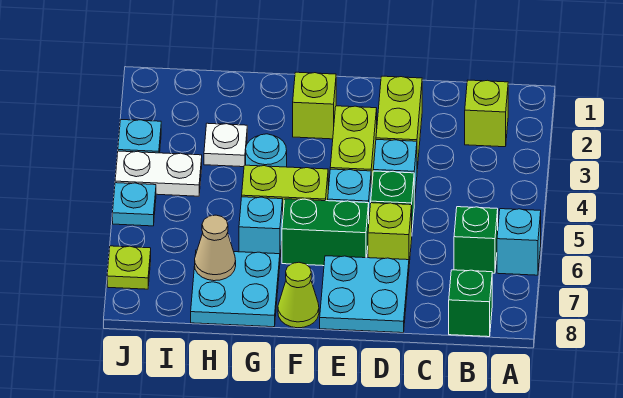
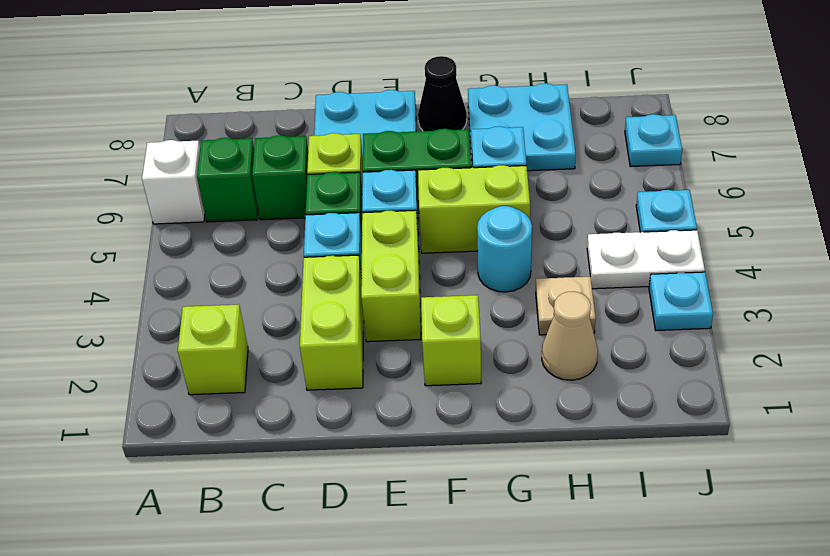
cyan brick A6 level 1 -> white brick A6 level 1
green brick B8 level 1 -> green brick C6 level 1
lime cone F8 level 1 -> black cone F8 level 1
white plate H3 level 1 -> tan plate H3 level 1
tan cone H7 level 2 -> tan cone H2 level 1
lime plate J7 level 1 -> cyan plate J7 level 1

